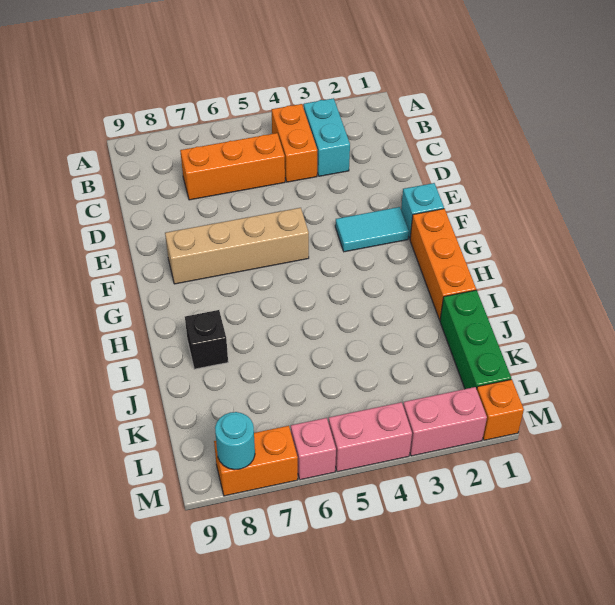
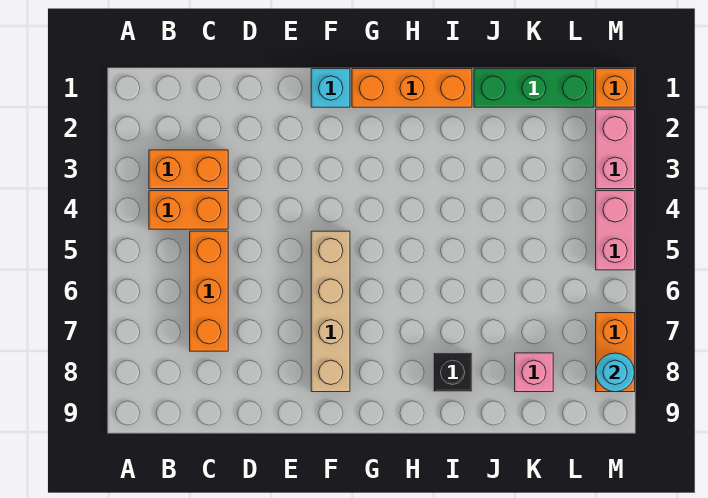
cyan brick B3:C3 level 1 -> orange brick B3:C3 level 1
cyan tile F2:F3 level 1 -> none
pink brick M6 level 1 -> pink brick K8 level 1

